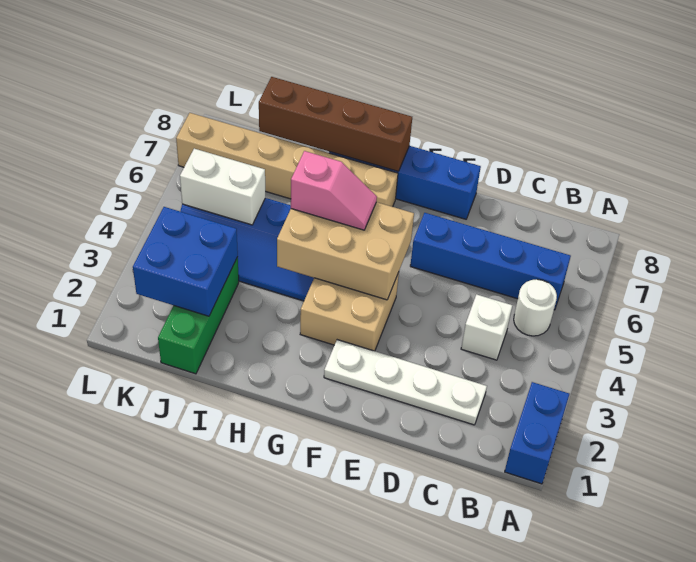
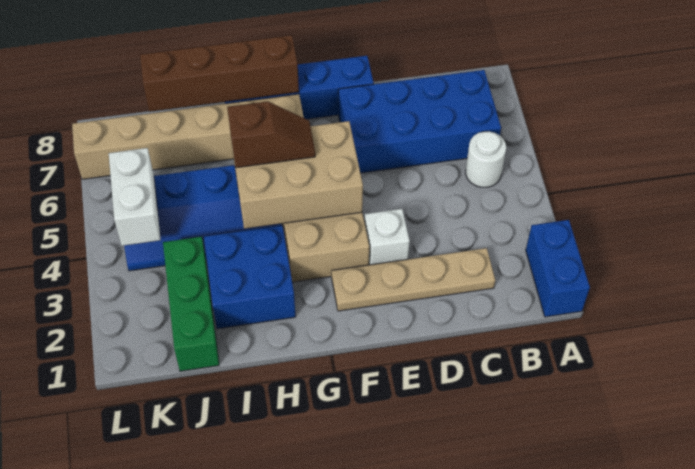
blue brick B6:E6 level 1 -> blue brick B6:E7 level 1
white plate C2:F2 level 1 -> tan plate C2:F2 level 1
white brick C4 level 1 -> white brick E3 level 1
pink slope G5:H5 level 3 top H -> brown slope G5:H5 level 3 top H
blue brick J2:K3 level 2 -> blue brick H2:I3 level 1
white brick J5:K5 level 2 -> white brick K4:K5 level 2

